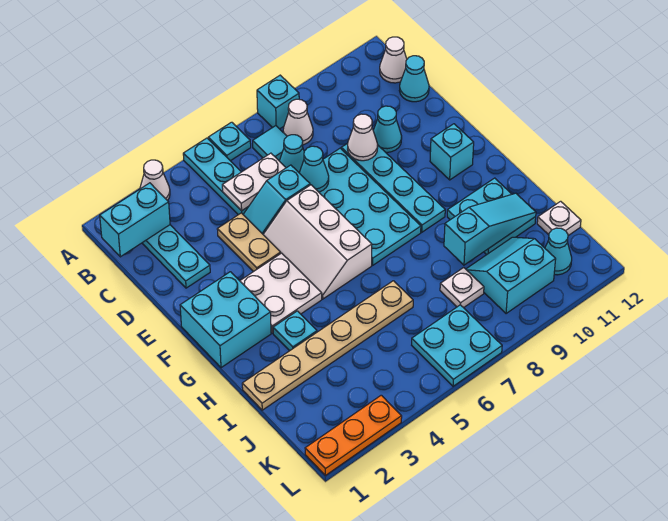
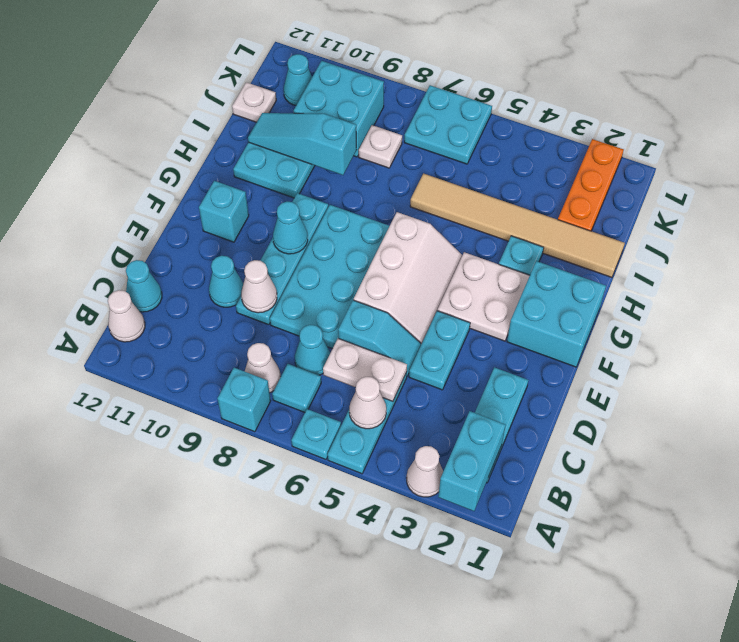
cyan brick B1:B2 level 2 -> cyan brick A2:B2 level 2
none -> white cone B5 level 2
tan plate D4:E4 level 1 -> cyan plate D4:E4 level 1
cyan cone D7 level 2 -> cyan cone F9 level 2
tan plate I1:I6 level 1 -> tan tile I1:I6 level 1
cyan slope J9:K10 level 1 top K -> cyan brick J9:K10 level 1
orange plate L1:L3 level 1 -> orange plate J2:L2 level 1

